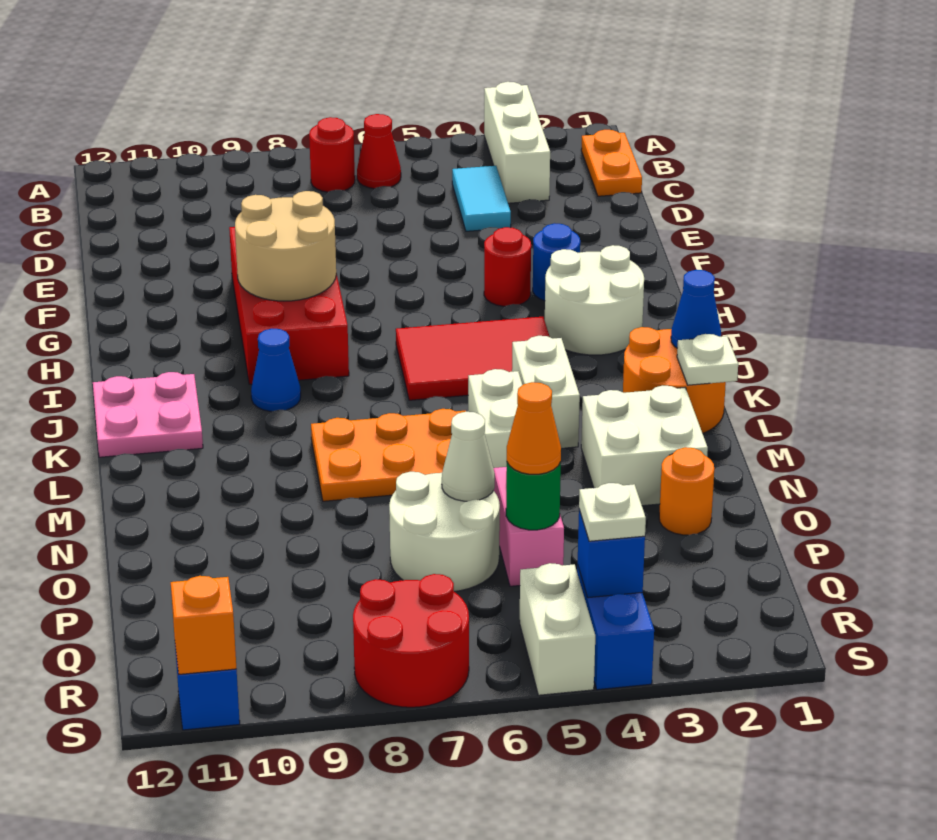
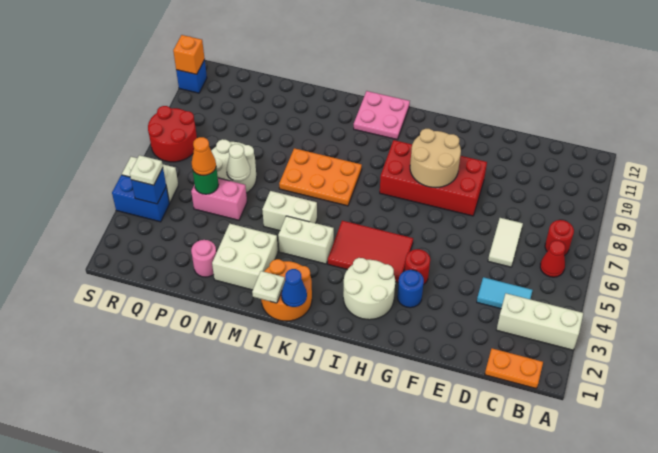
none -> white tile D6:D7 level 1
red tile I4:J6 level 1 -> red tile H4:J5 level 1
blue cone J9 level 1 -> none
orange plate L6:M8 level 1 -> orange plate K7:M8 level 1
orange round brick O2 level 1 -> pink round brick O2 level 1

